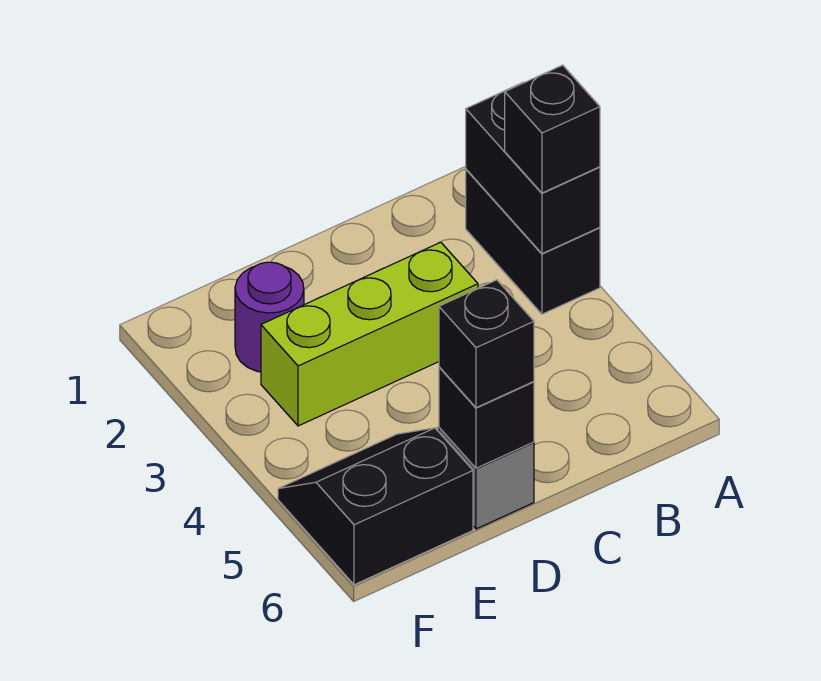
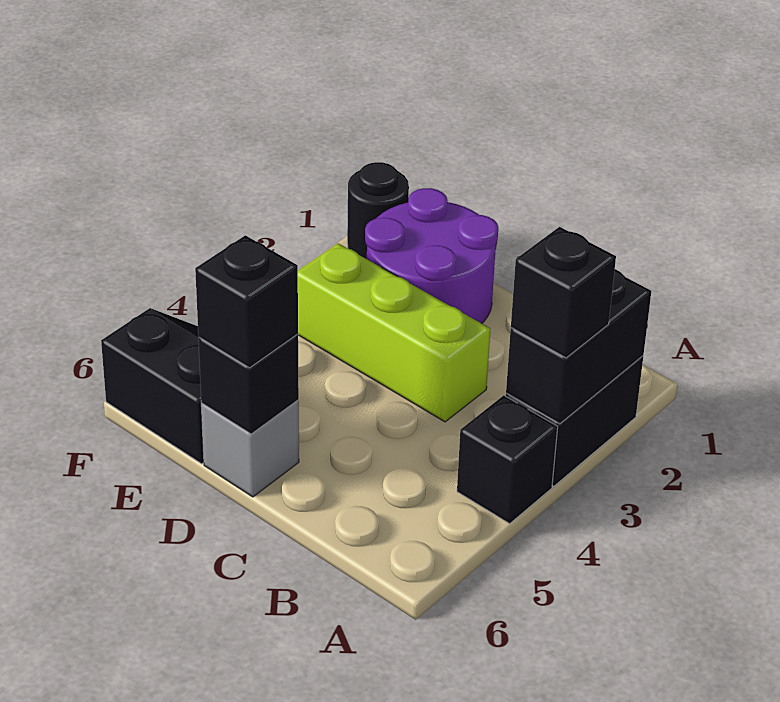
none -> black brick A4 level 1
purple round brick E2 level 1 -> purple round brick D1:E2 level 1
none -> black round brick F1 level 1

